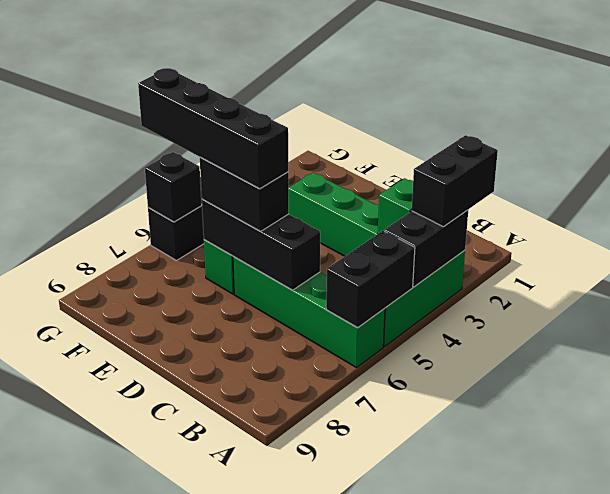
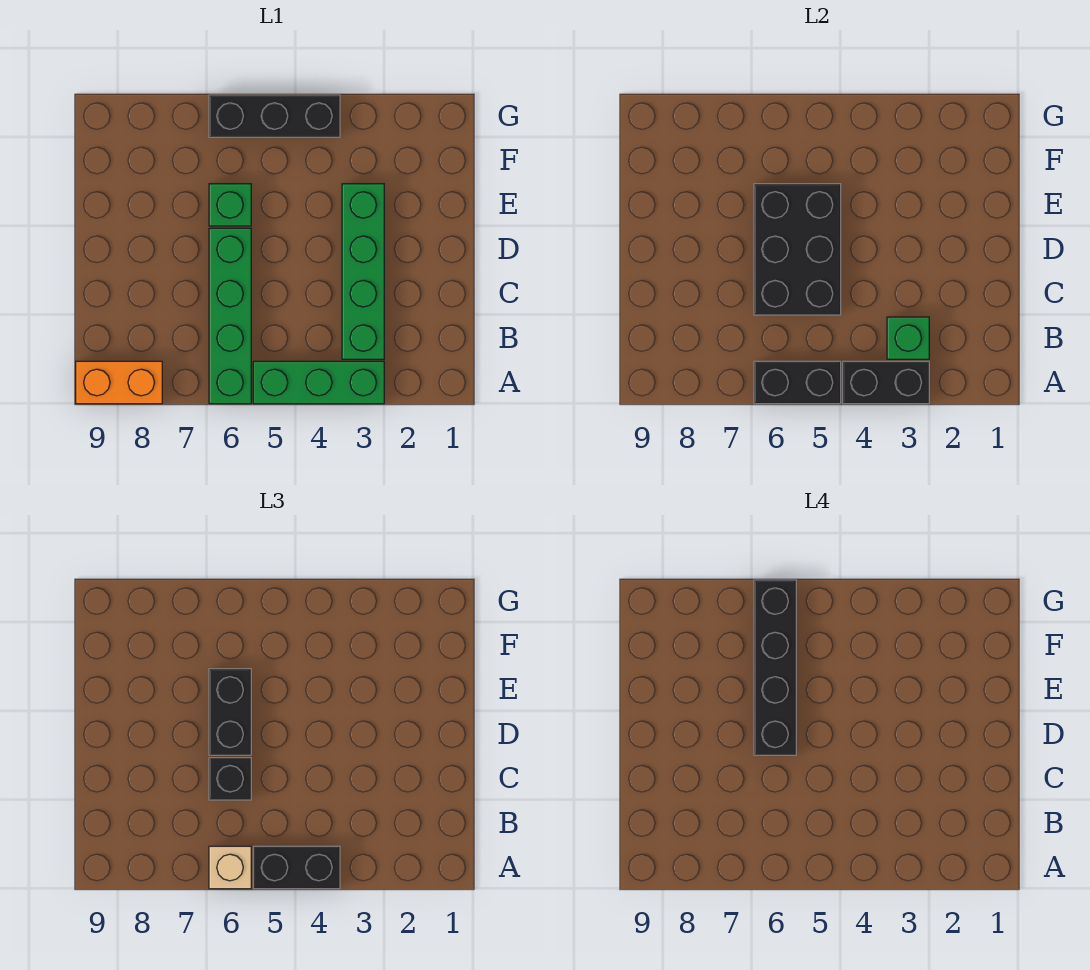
black brick A2:A3 level 3 -> black brick A4:A5 level 3
none -> tan brick A6 level 3
none -> orange brick A8:A9 level 1
black brick C6:E6 level 2 -> black brick C5:E6 level 2
black brick G6 level 2 -> black brick C6 level 3

